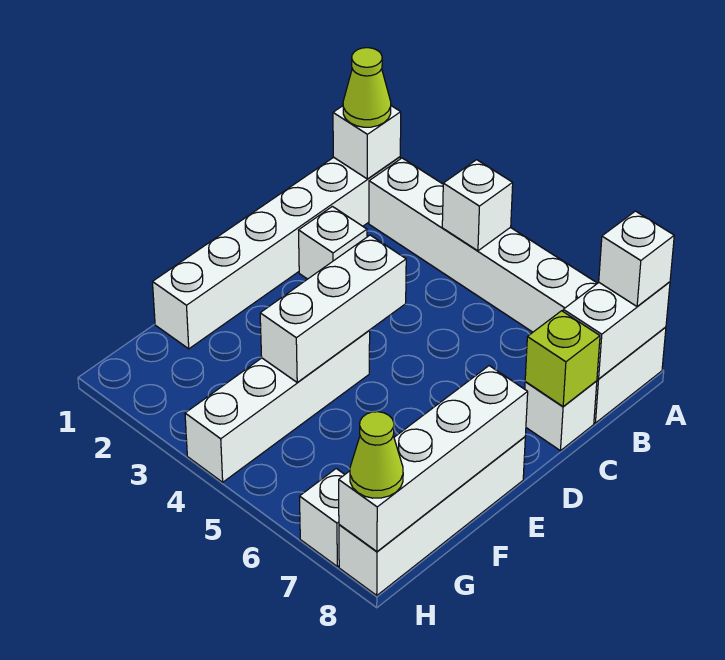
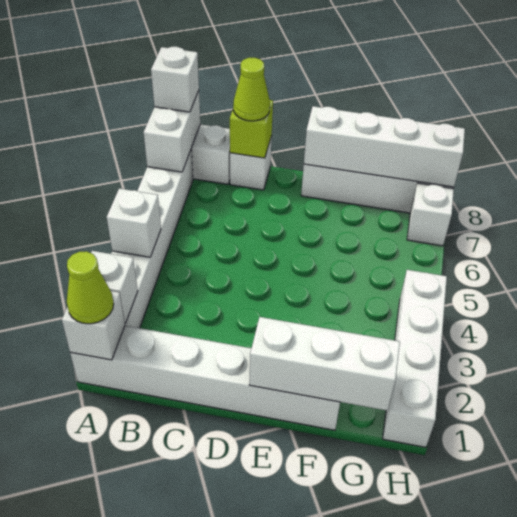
white brick A8:B8 level 2 -> white brick A7:A8 level 2
white brick C2 level 1 -> white brick A2 level 2
white brick D4:F4 level 2 -> white brick E1:G1 level 2
white brick E4:H4 level 1 -> white brick H1:H4 level 1
lime cone H8 level 3 -> lime cone C8 level 3

